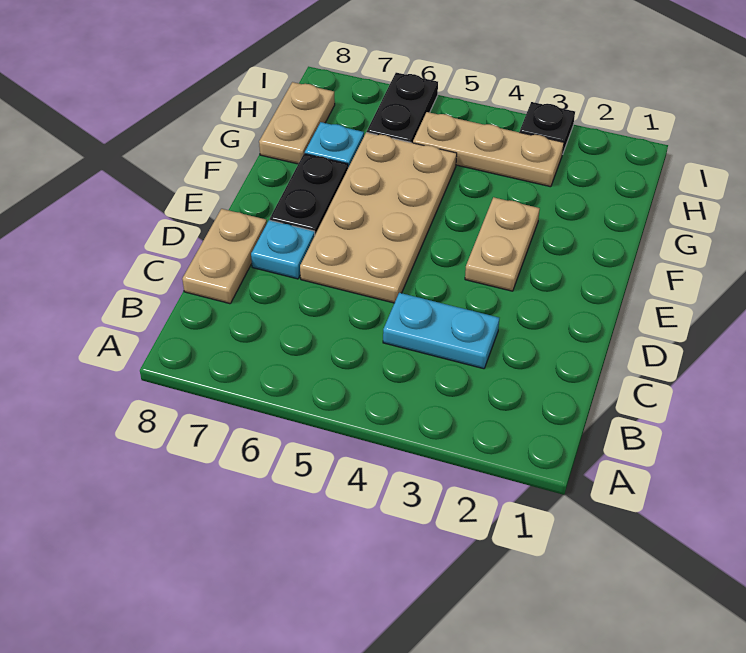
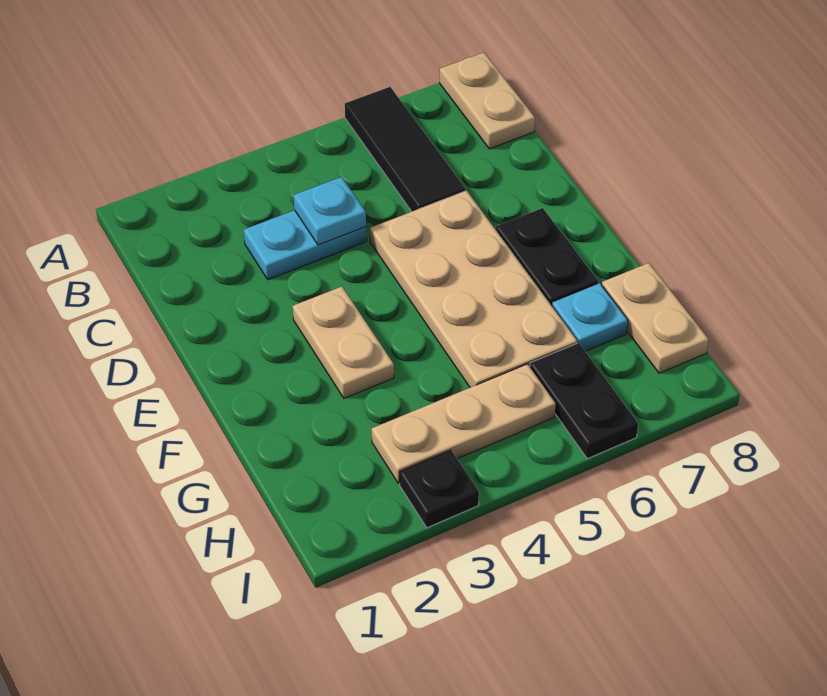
none -> black tile A6:C6 level 1
tan plate C8:D8 level 1 -> tan plate A8:B8 level 1
cyan plate D7 level 1 -> cyan plate C4 level 2

